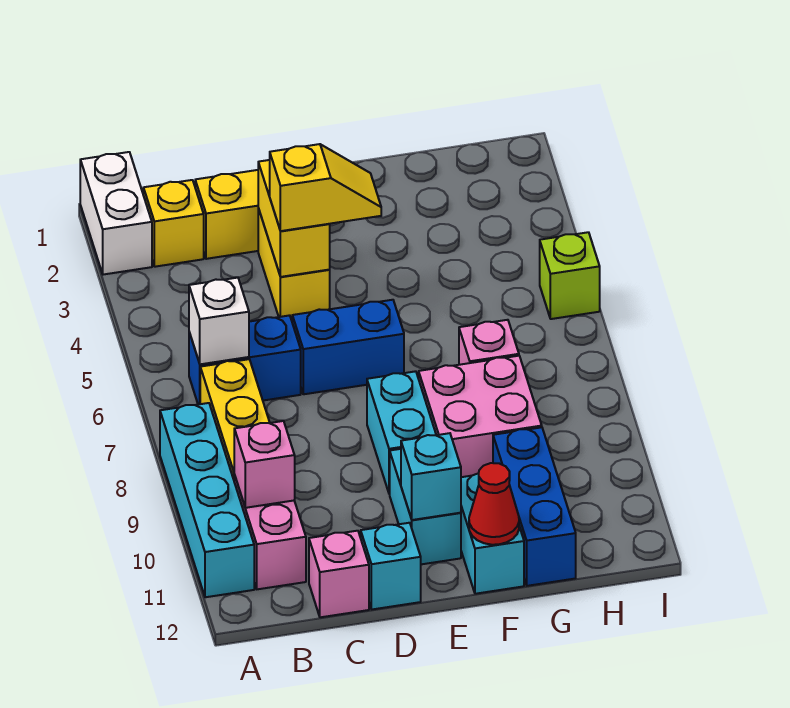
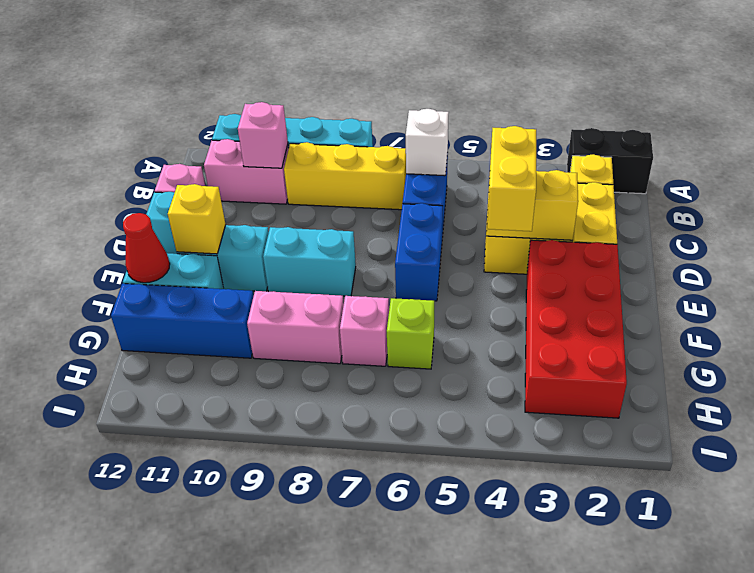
white brick A1:A2 level 1 -> black brick A1:A2 level 1
yellow slope D4:E4 level 3 top D -> yellow brick D4:E4 level 3
none -> red brick E2:H3 level 1
cyan brick E11 level 2 -> yellow brick E11 level 2
pink brick F8:G9 level 1 -> pink brick G8:G9 level 1
lime brick I5 level 1 -> lime brick G6 level 1

